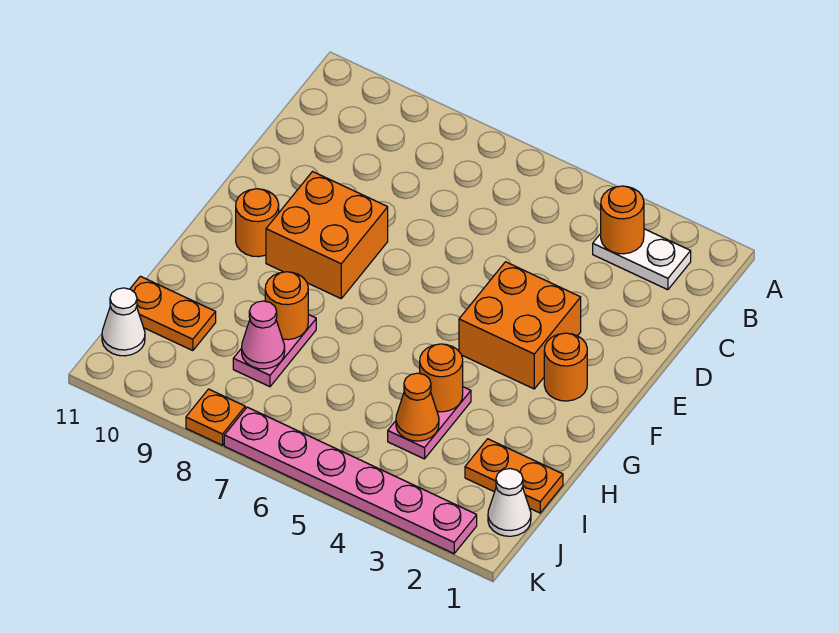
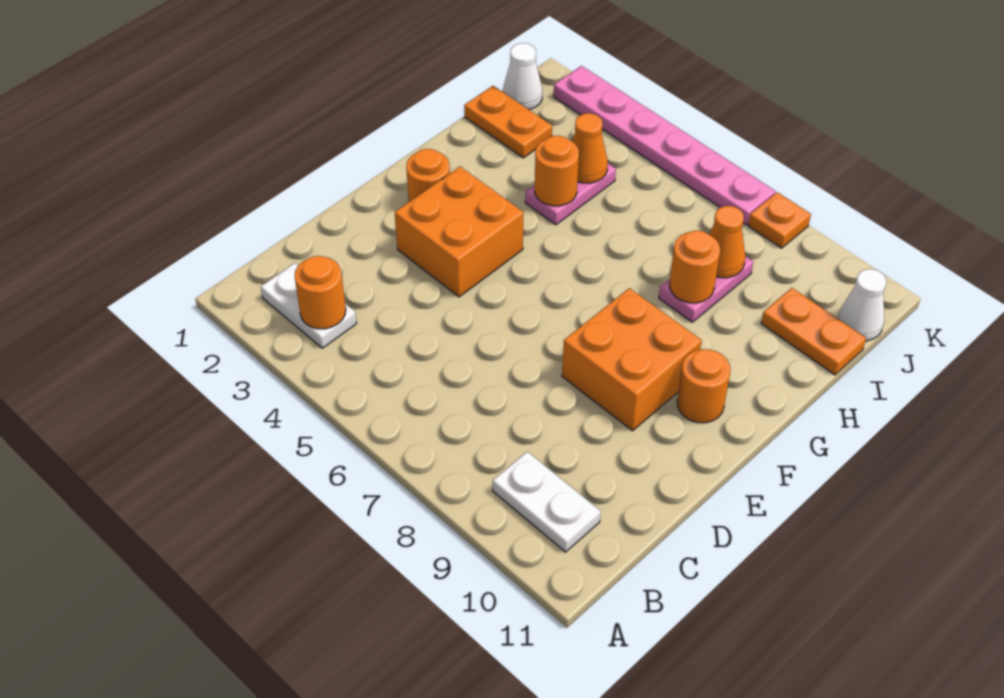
none -> white plate B9:B10 level 1
pink cone I8 level 2 -> orange cone I8 level 2

